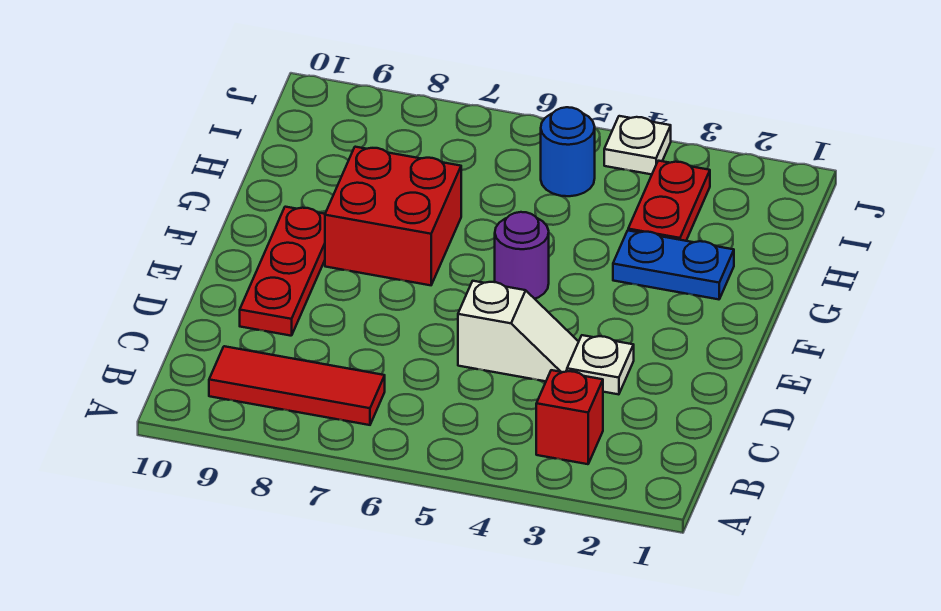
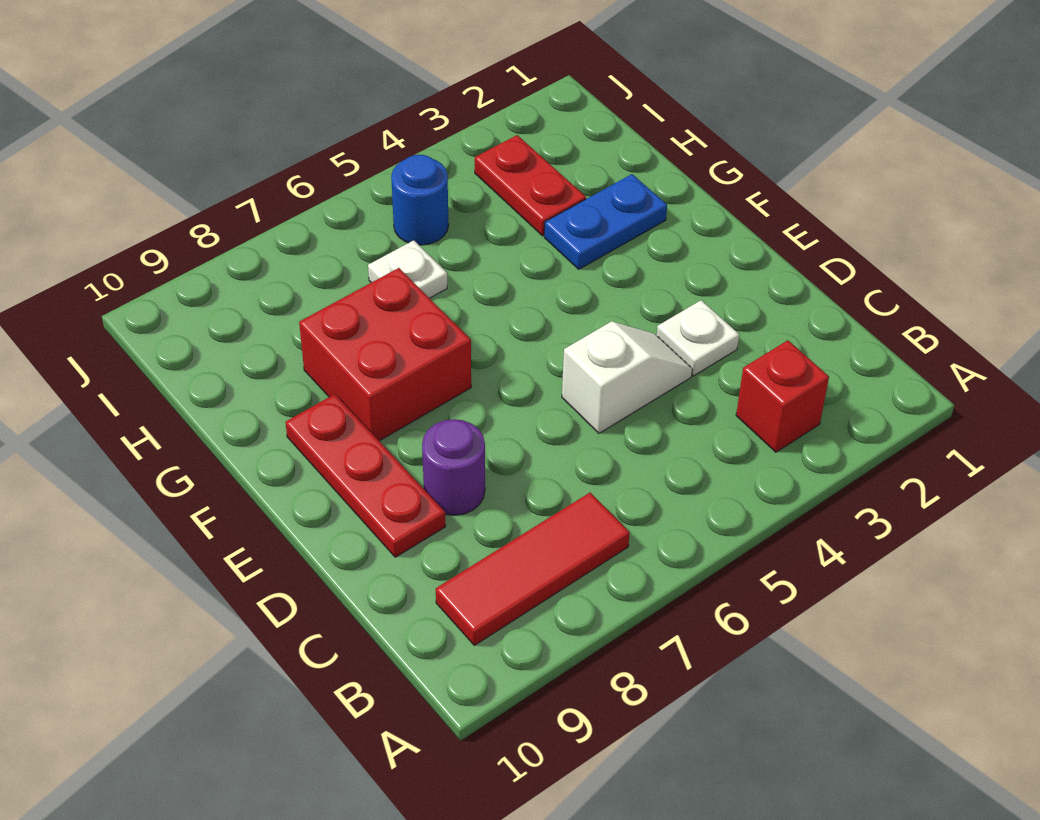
purple round brick F5 level 1 -> purple round brick D8 level 1
white plate J4 level 1 -> white plate H6 level 1

